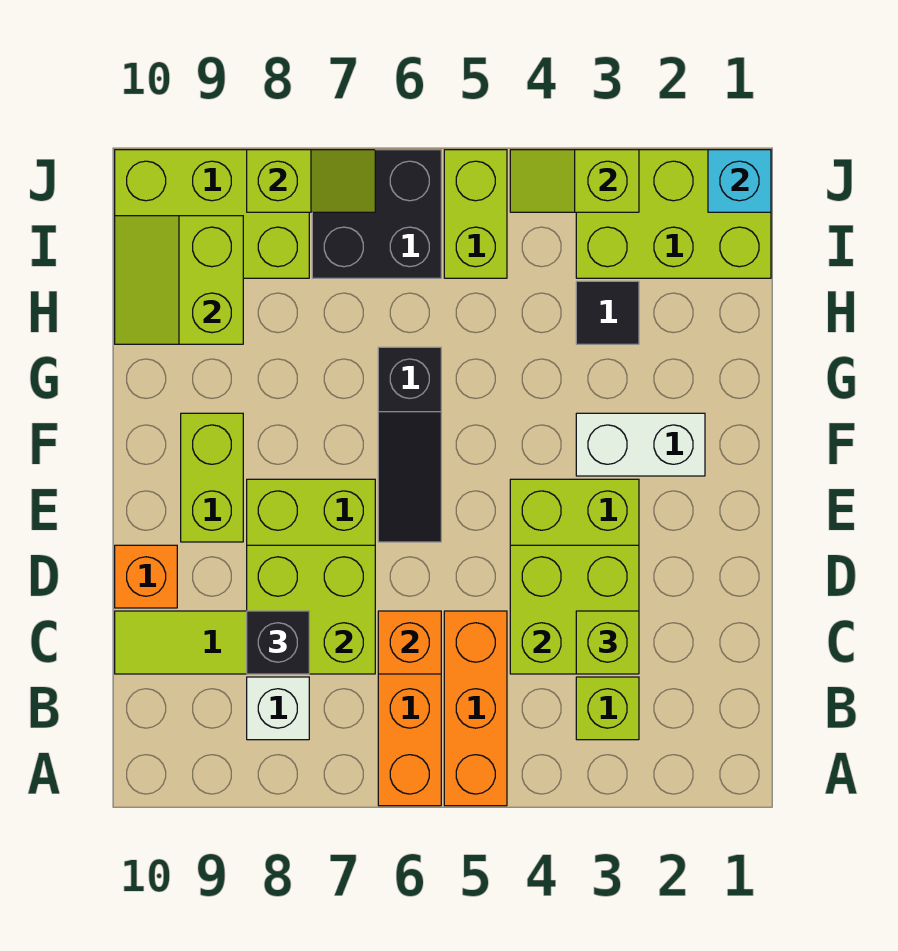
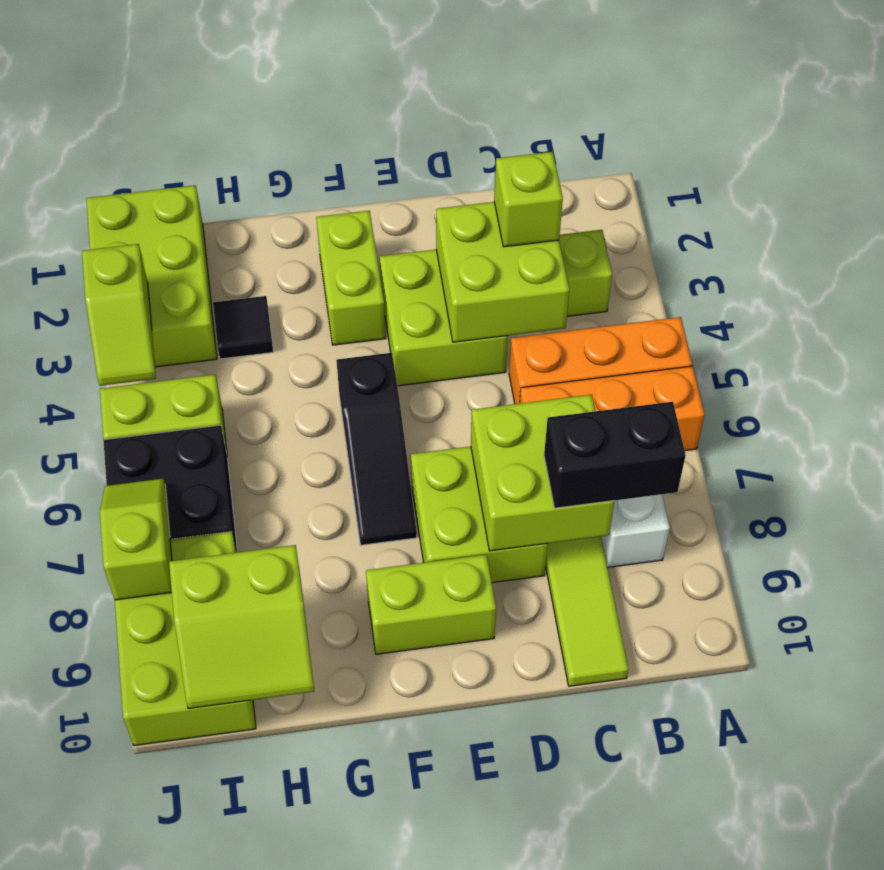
orange brick C6 level 2 -> none
black brick C8 level 3 -> black brick B8:C8 level 3
orange brick D10 level 1 -> none
black slope E6:G6 level 1 top G -> black slope F5:F7 level 1 top 5
white brick F2:F3 level 1 -> lime brick F2:F3 level 1
cyan brick J1 level 2 -> none

